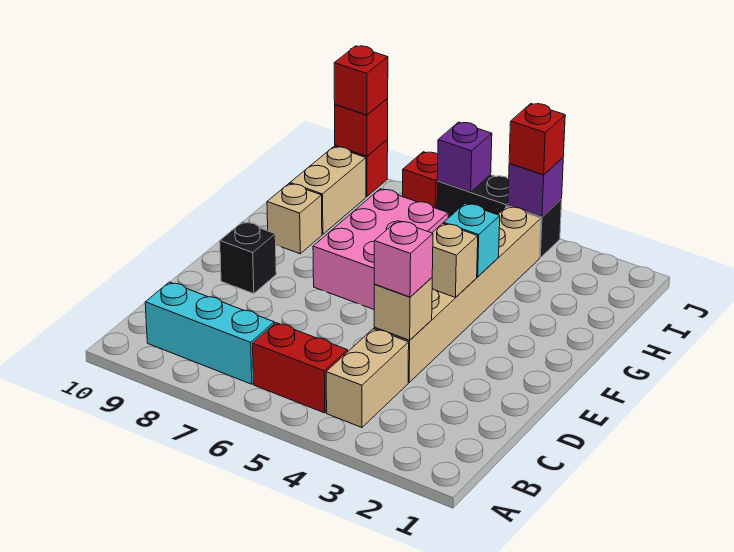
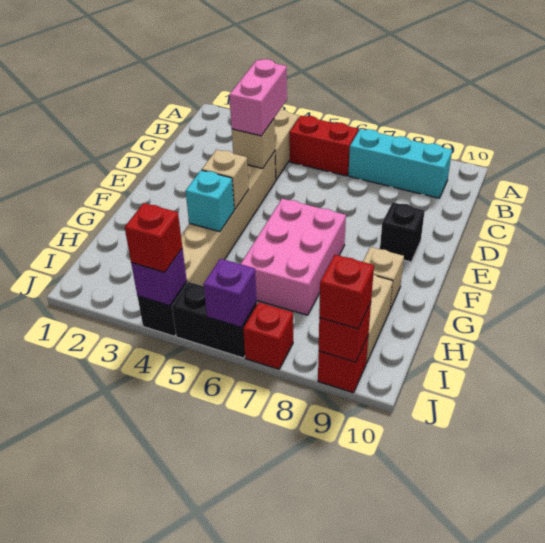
pink brick D4 level 3 -> pink brick C4:D4 level 3

